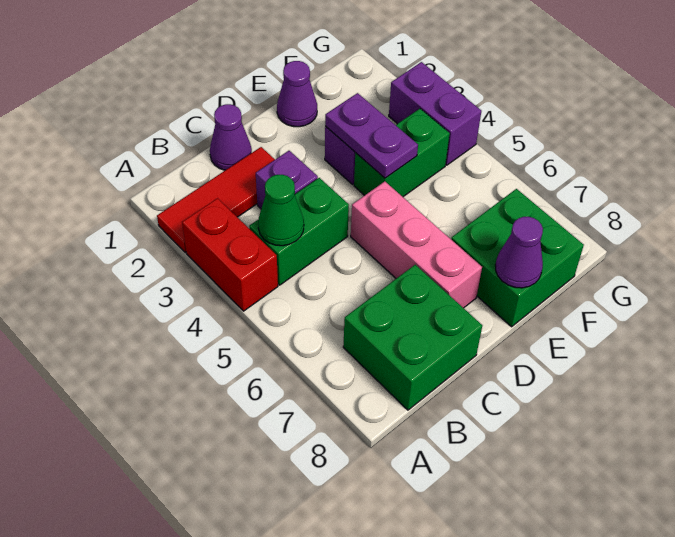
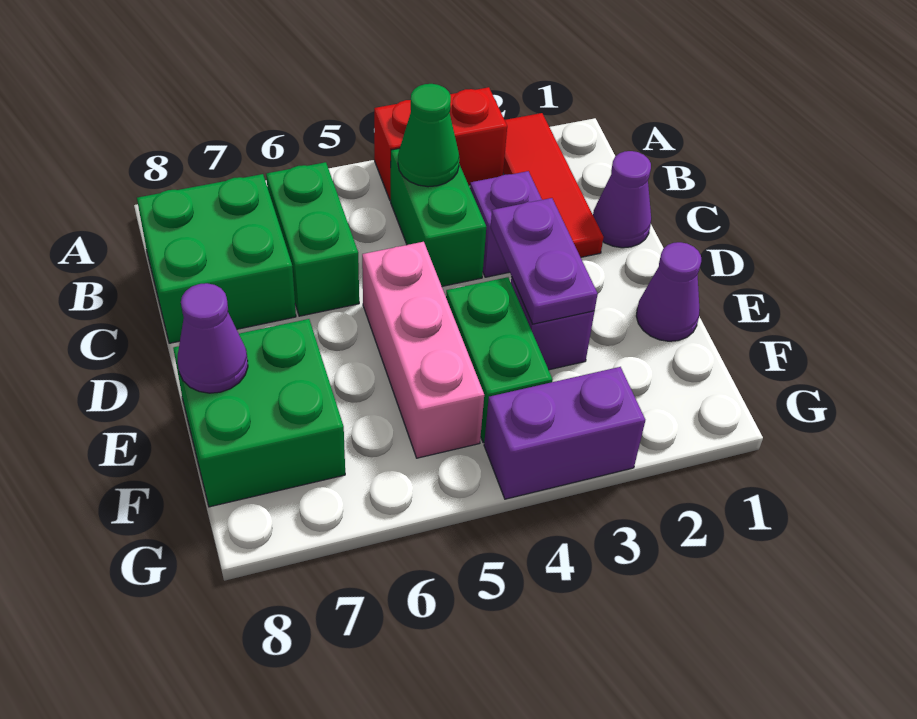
none -> green brick B6:C6 level 1
pink brick D5:D7 level 1 -> pink brick D5:F5 level 1
purple plate E3:E4 level 2 -> purple plate D3:E3 level 2

